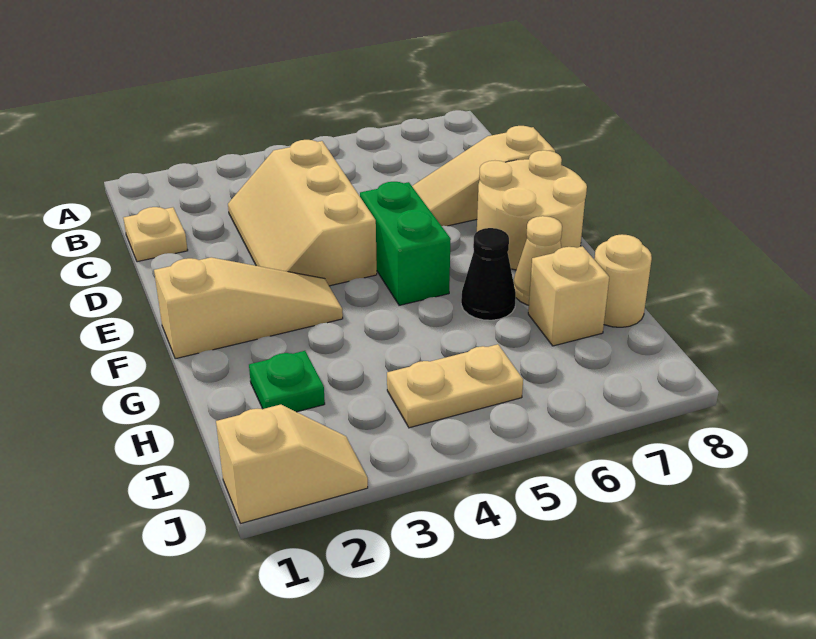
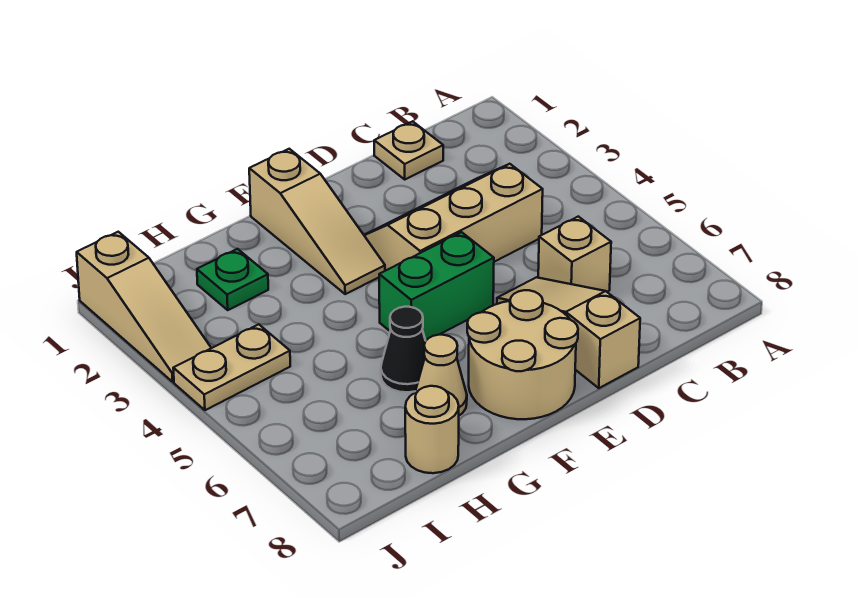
tan brick H7 level 1 -> tan brick C6 level 1
tan plate I4:I5 level 1 -> tan plate I4:J4 level 1
tan slope J1:J2 level 1 top 1 -> tan slope J1:J3 level 1 top 1

